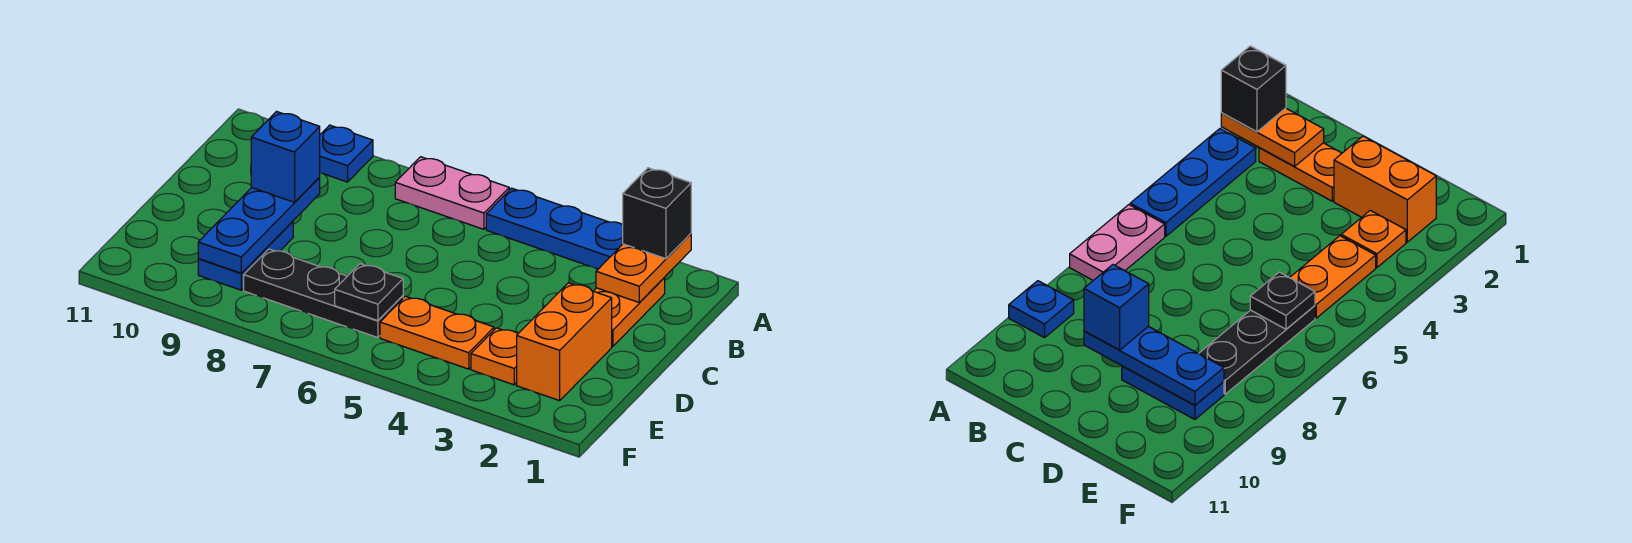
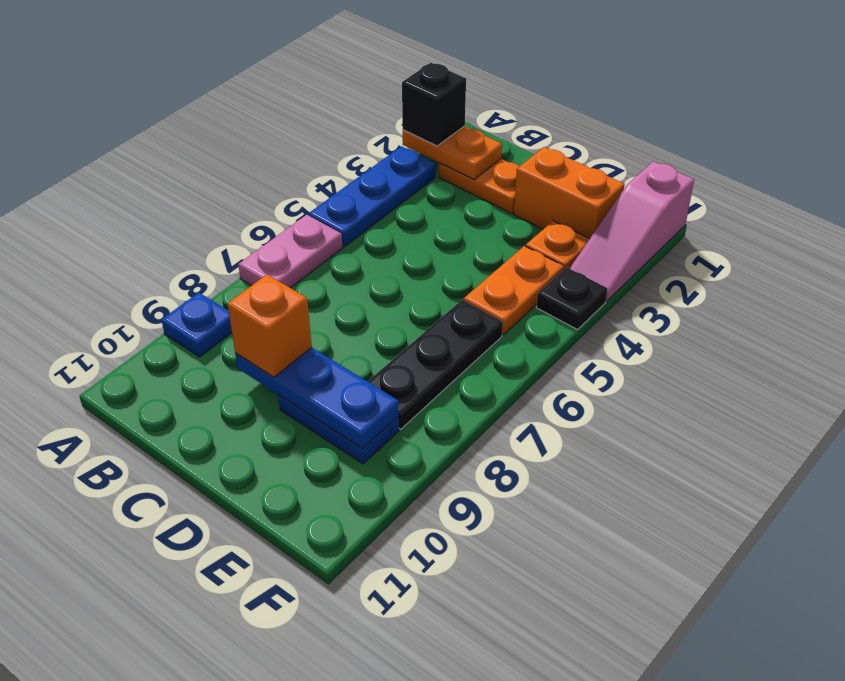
blue brick C9 level 3 -> orange brick C9 level 3
black plate E6 level 2 -> black plate F4 level 1
none -> pink slope F1:F3 level 1 top 1

